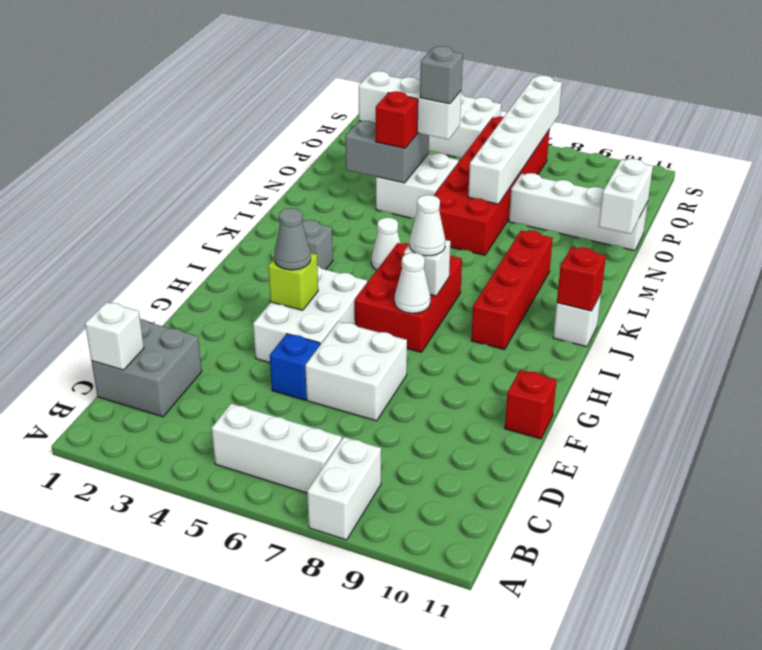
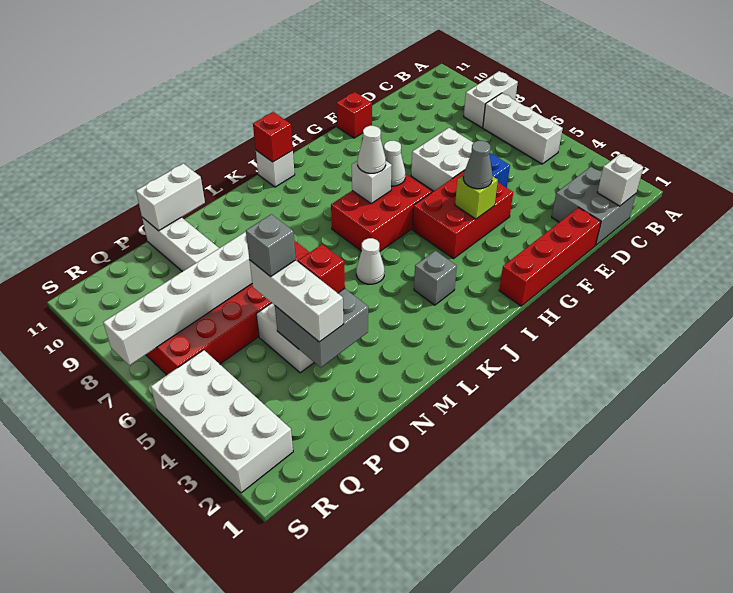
white brick F4:H5 level 1 -> red brick F4:H5 level 1
red brick I9:L9 level 1 -> red brick E1:H1 level 1

